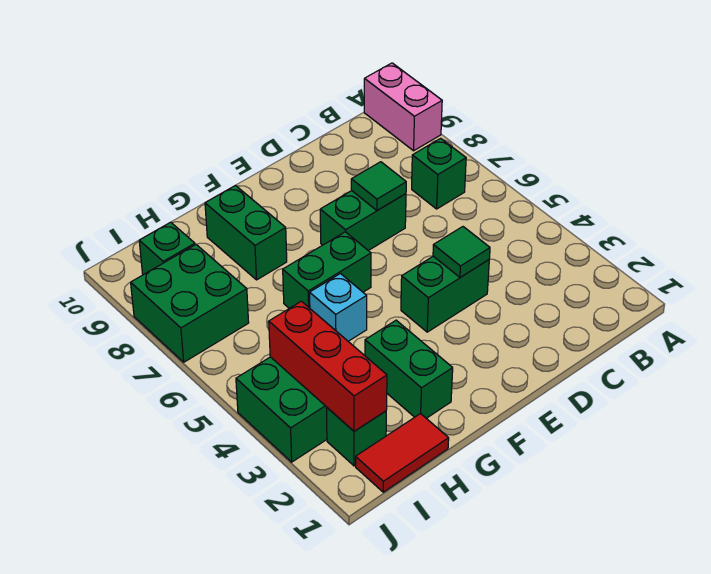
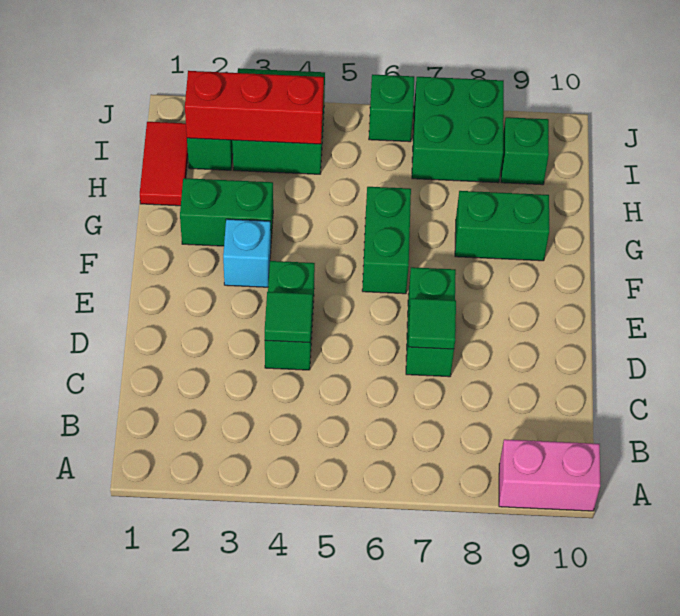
green brick B7 level 1 -> green brick J6 level 1
cyan brick G5 level 1 -> cyan brick F3 level 1

